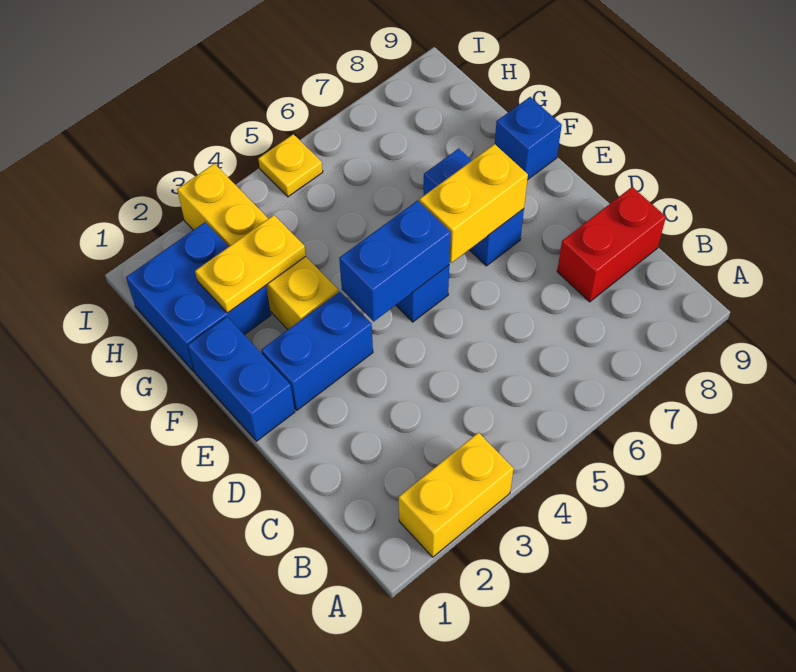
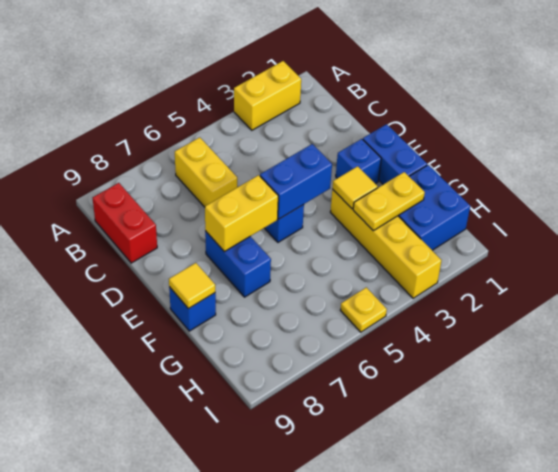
none -> yellow brick B6:C6 level 1
red brick C8:C9 level 1 -> red brick B9:C9 level 1
blue brick E2:E3 level 1 -> blue brick E2 level 1
none -> yellow tile F3 level 2
none -> yellow tile F9 level 2

